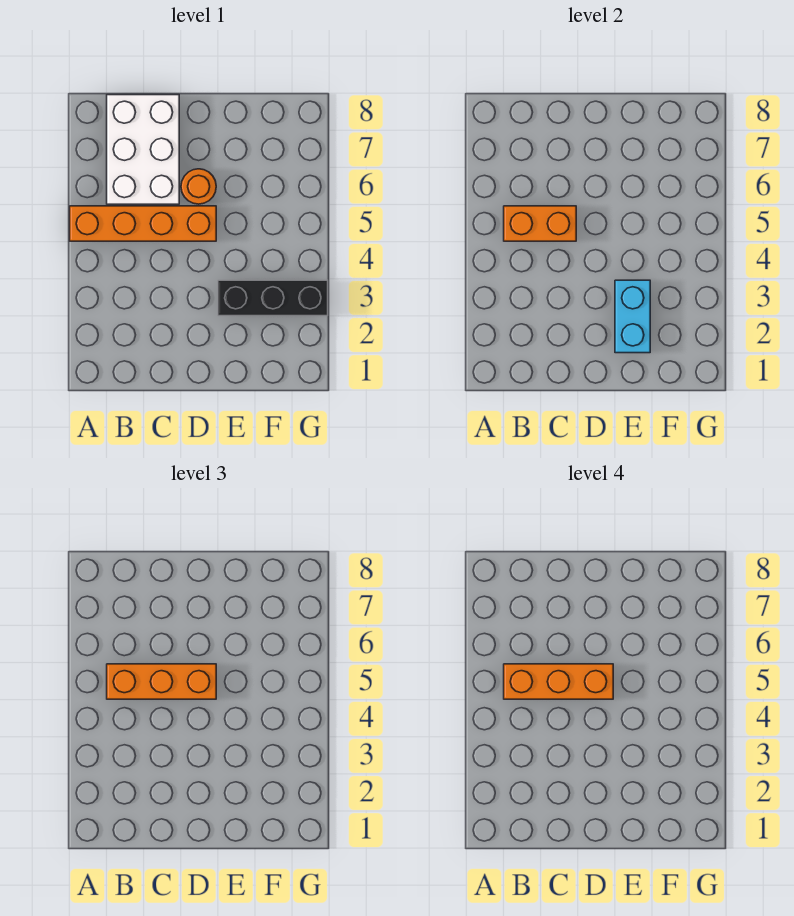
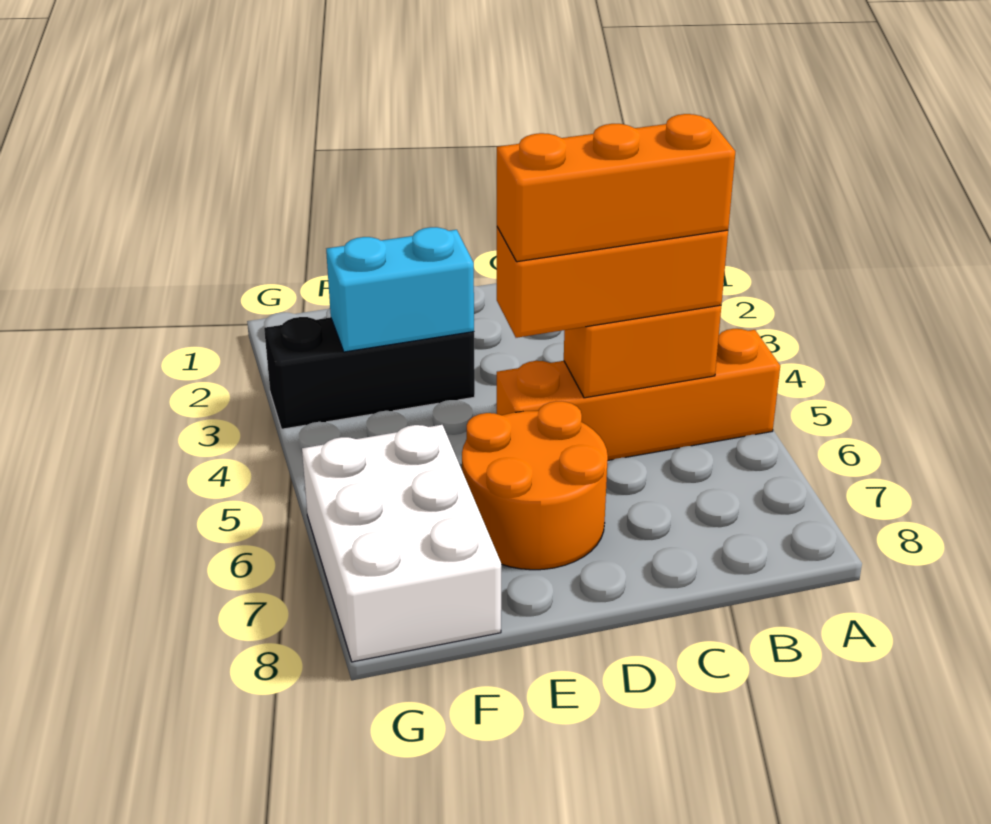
white brick B6:C8 level 1 -> white brick F6:G8 level 1
orange round brick D6 level 1 -> orange round brick D6:E7 level 1
cyan brick E2:E3 level 2 -> cyan brick E3:F3 level 2

